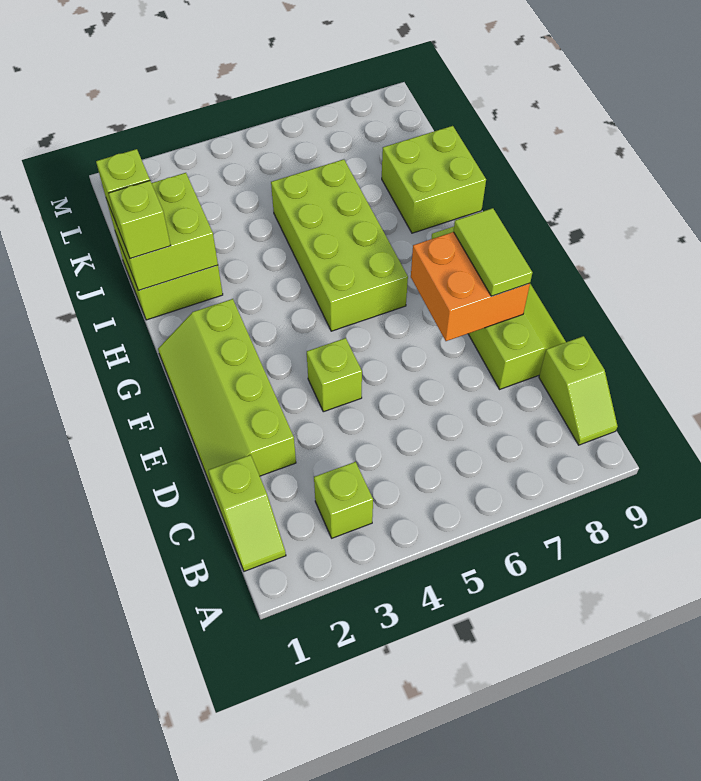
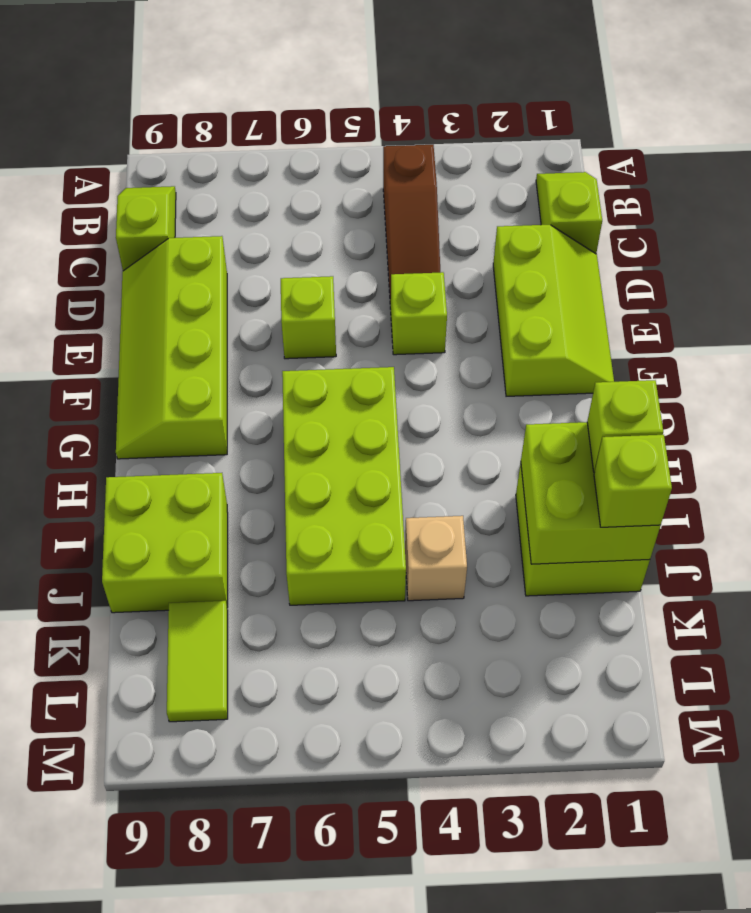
lime brick B3 level 1 -> lime brick E6 level 1
none -> brown slope B4:D4 level 1 top B
lime slope D1:G2 level 1 top 2 -> lime slope D1:F2 level 1 top 2
orange brick E7:F8 level 2 -> none
lime tile E8:F8 level 3 -> lime tile K8:L8 level 1
none -> tan brick J4 level 1

